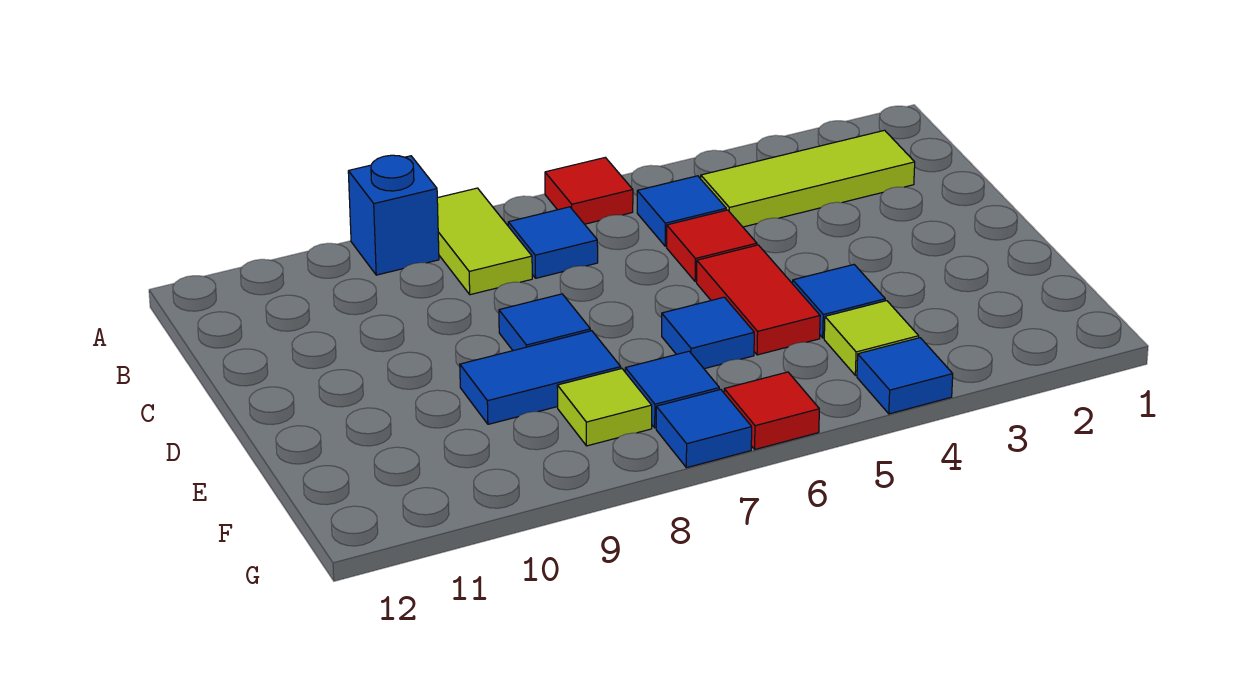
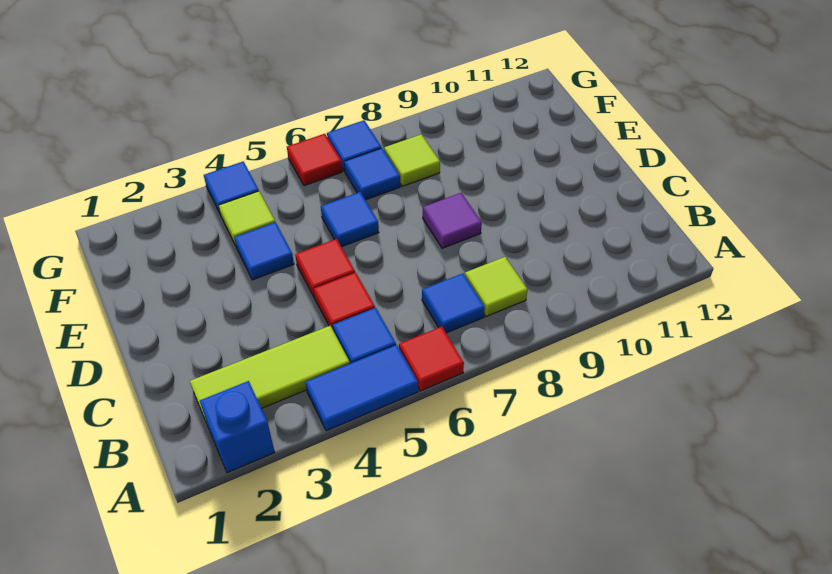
lime tile A8:B8 level 1 -> lime tile B8 level 1
blue brick A9 level 1 -> blue brick A2 level 1
red tile D5:E5 level 1 -> red tile D5 level 1
blue tile D8 level 1 -> purple tile D8 level 1
blue tile E8:E9 level 1 -> blue tile A4:A5 level 1

